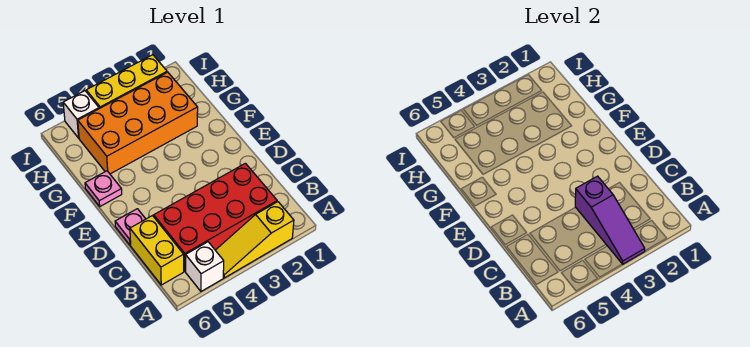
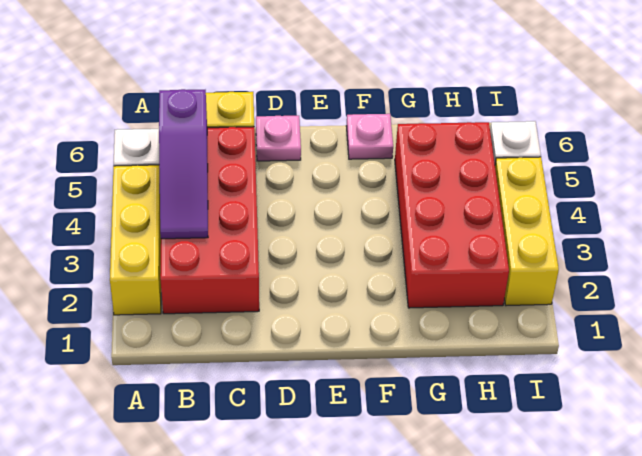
yellow slope A2:A4 level 1 top 2 -> yellow brick A2:A4 level 1
purple slope A3:C3 level 2 top C -> purple slope B3:B5 level 2 top 5
orange brick G2:H5 level 1 -> red brick G2:H5 level 1

